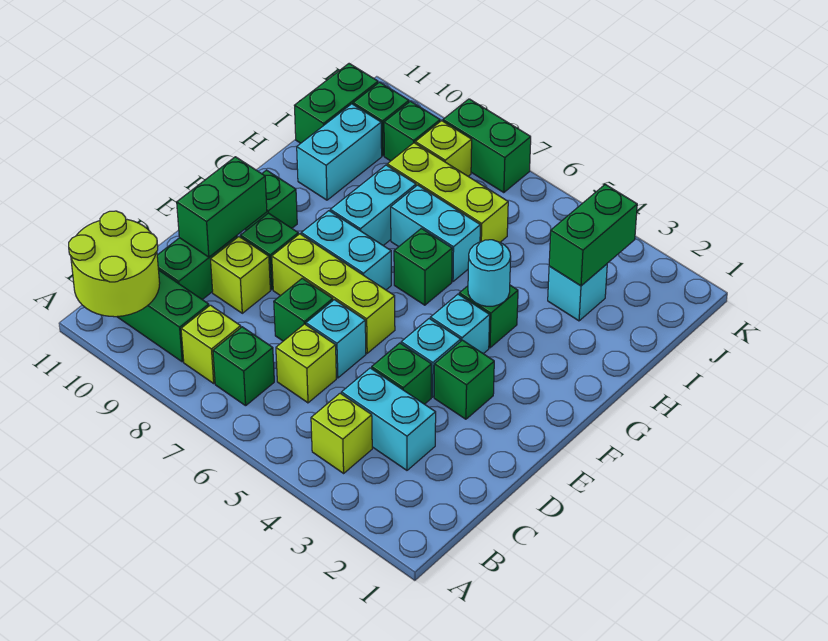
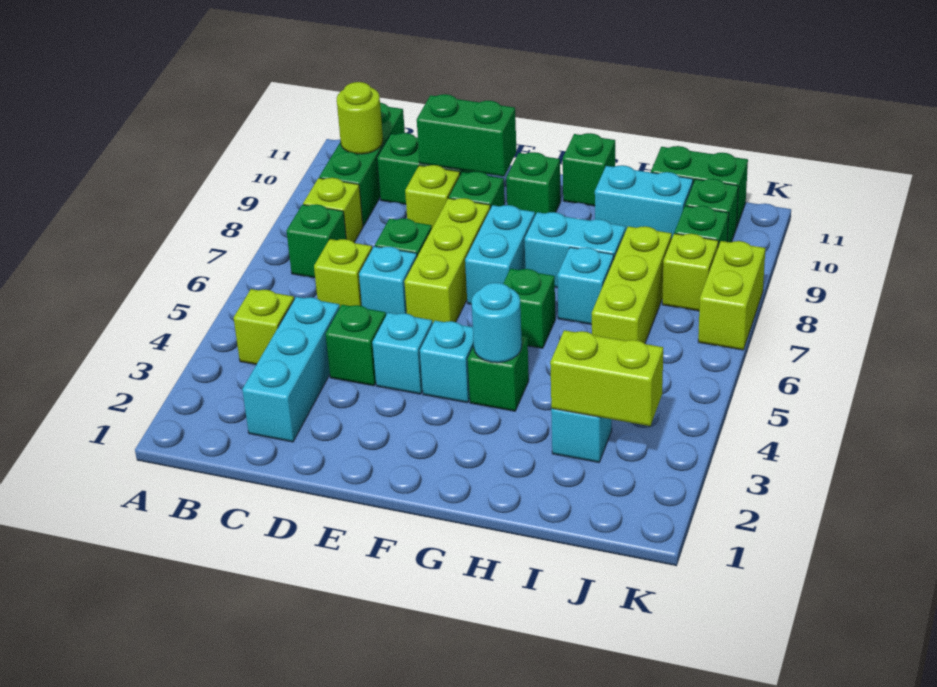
lime round brick A10:B11 level 2 -> lime round brick B10 level 2
cyan brick C3:C4 level 1 -> cyan brick C2:C4 level 1
green brick E3 level 1 -> green brick G11 level 1
cyan brick H6:H7 level 1 -> cyan brick H7 level 1
green brick I3:J3 level 2 -> lime brick I3:J3 level 2
green brick K7:K8 level 1 -> lime brick K7:K8 level 1

